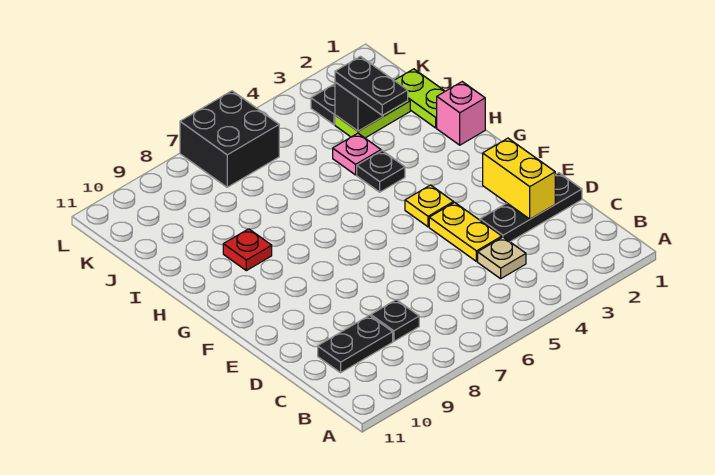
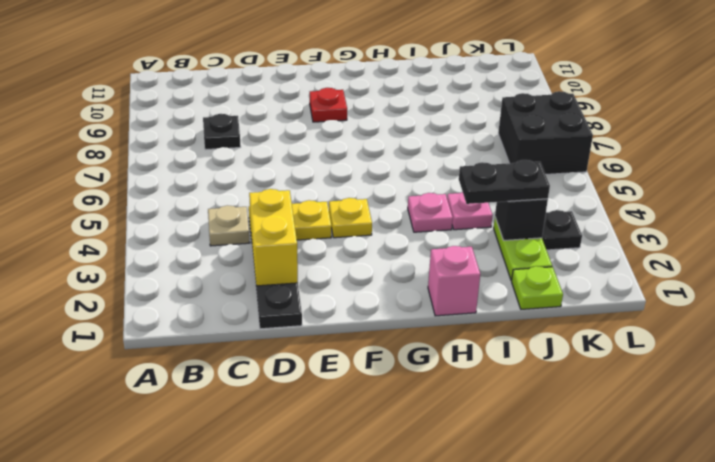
black plate C9:C10 level 1 -> none
yellow brick D2:E2 level 2 -> yellow brick D2:D3 level 2
black plate H4 level 1 -> pink plate H4 level 1
red plate H9 level 1 -> red plate F9 level 1
lime plate I1:J1 level 1 -> lime plate J1 level 1

